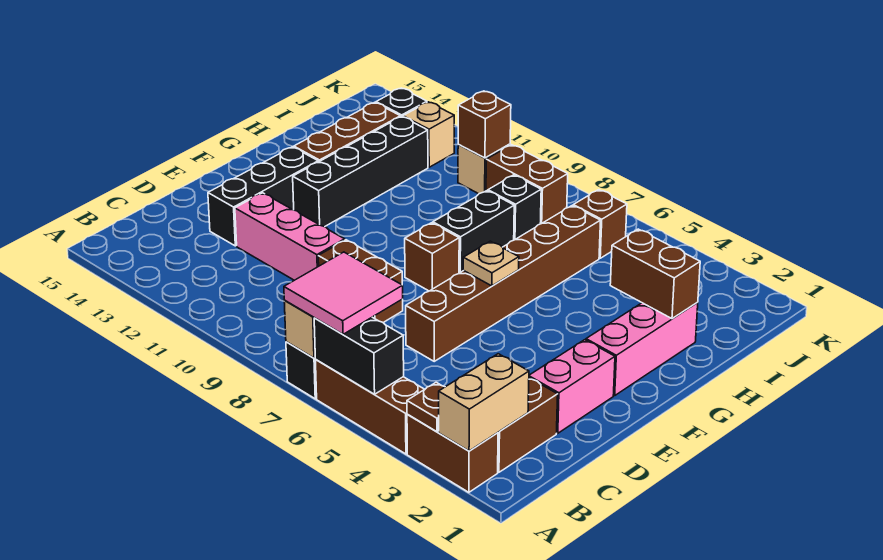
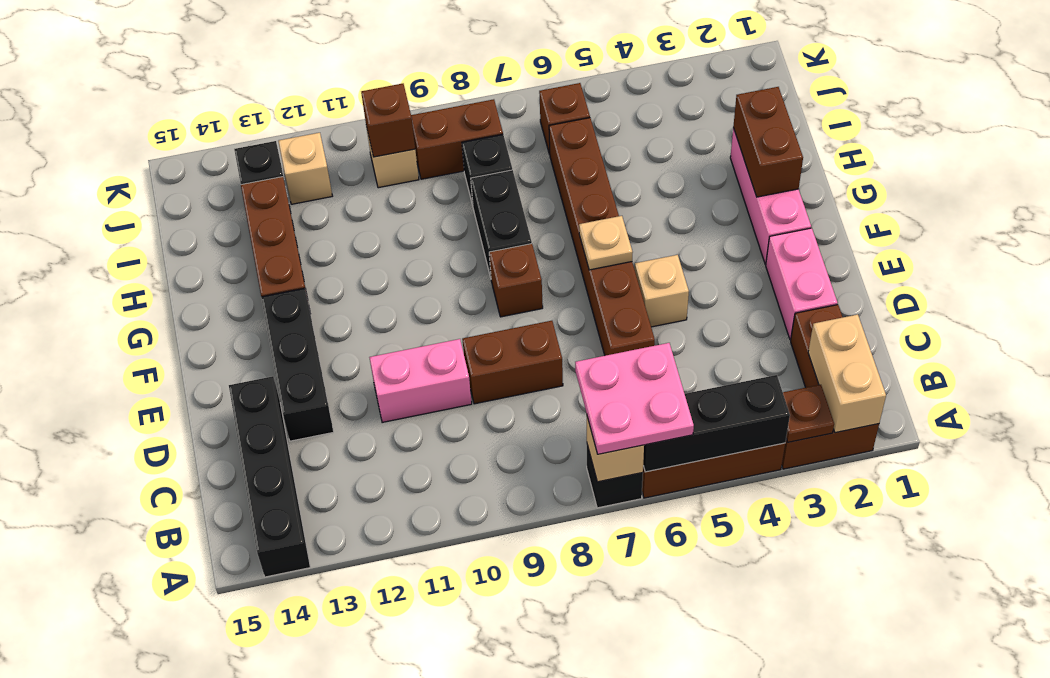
black brick A5:A6 level 2 -> black brick A4:A6 level 2
pink tile A6:B7 level 3 -> pink plate A6:B7 level 3
pink brick D10:D12 level 1 -> pink brick D10:D11 level 1
none -> tan brick E5 level 1
black brick F12:I12 level 1 -> black brick A14:D14 level 1
brown brick H2:H3 level 2 -> brown brick G2:H2 level 2

